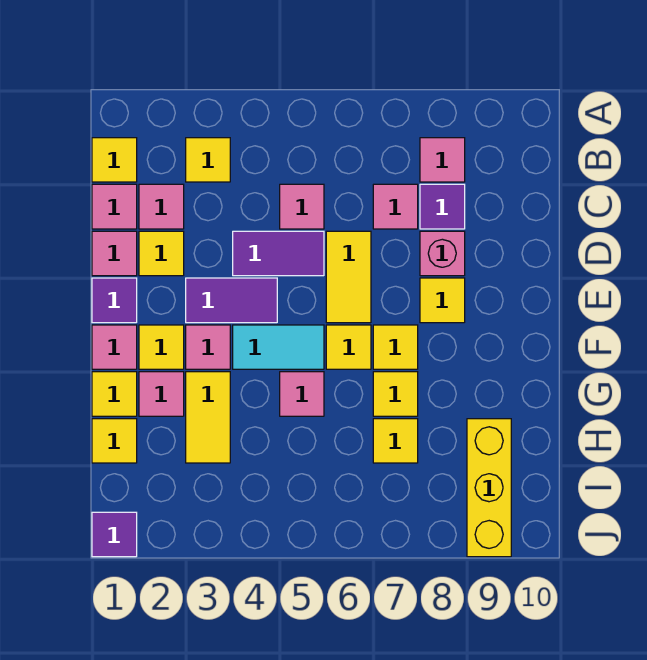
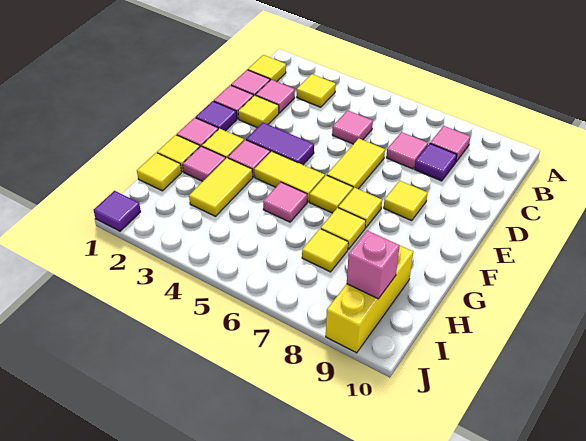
purple tile D4:D5 level 1 -> none
pink brick D8 level 1 -> pink brick I9 level 2
cyan tile F4:F5 level 1 -> yellow tile F4:F5 level 1

